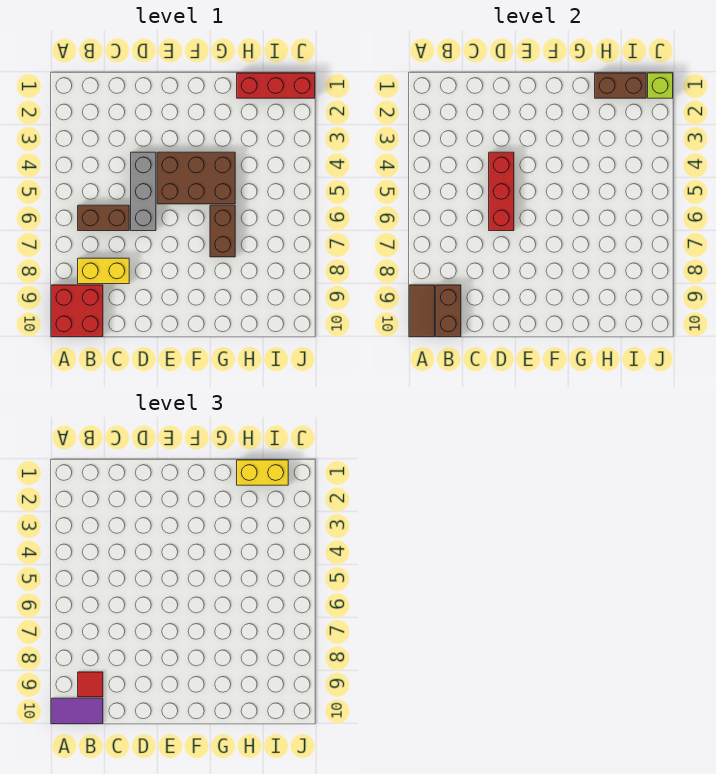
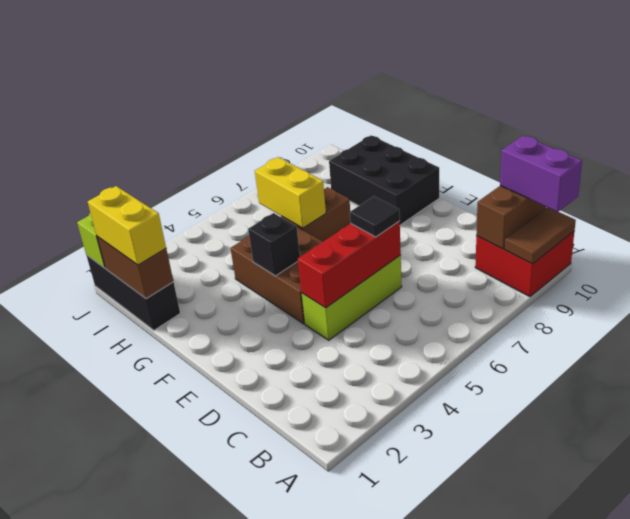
purple tile A10:B10 level 3 -> purple brick A10:B10 level 3
brown brick B6:C6 level 1 -> none
yellow brick B8:C8 level 1 -> yellow brick G6:H6 level 2
red tile B9 level 3 -> none
grey brick D4:D6 level 1 -> lime brick D4:D6 level 1
none -> black tile D6 level 3
none -> black brick F4 level 2
none -> black brick F9:H10 level 1
red brick H1:J1 level 1 -> black brick H1:J1 level 1

